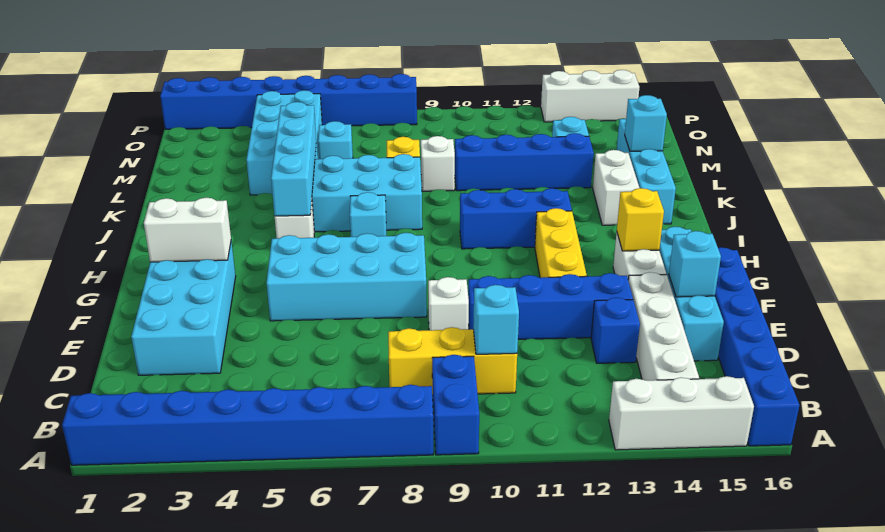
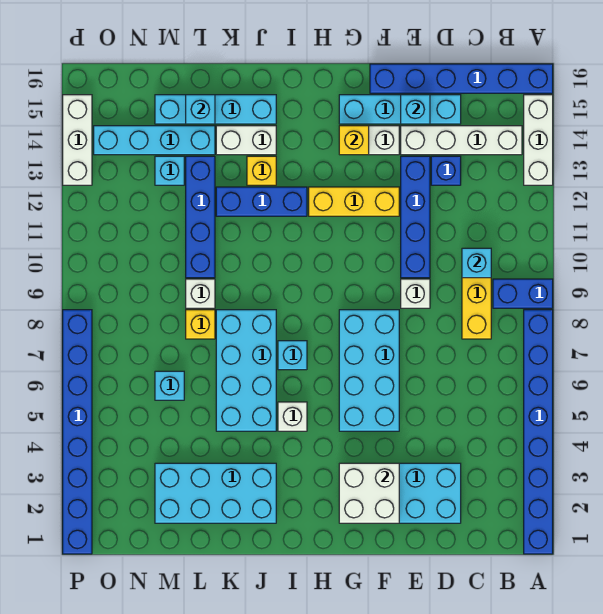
white brick G2:G3 level 2 -> white brick F2:G3 level 2
cyan brick I5:L5 level 2 -> cyan brick L14:O14 level 1
blue brick I10:I12 level 1 -> blue brick I12:K12 level 1
none -> yellow brick J13 level 1
cyan brick L4:O5 level 1 -> cyan brick J2:M3 level 1

